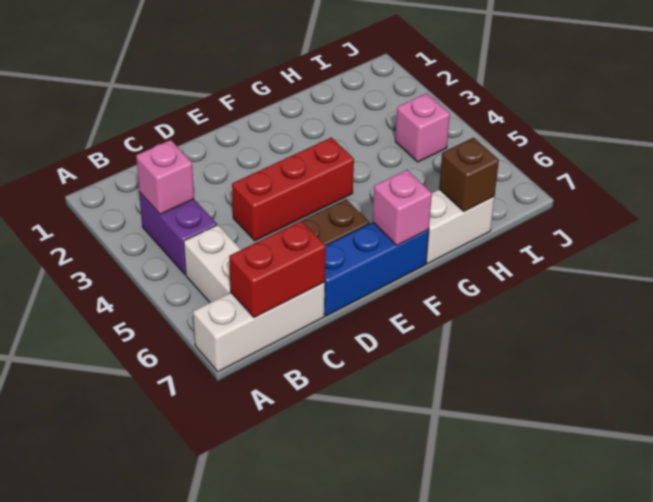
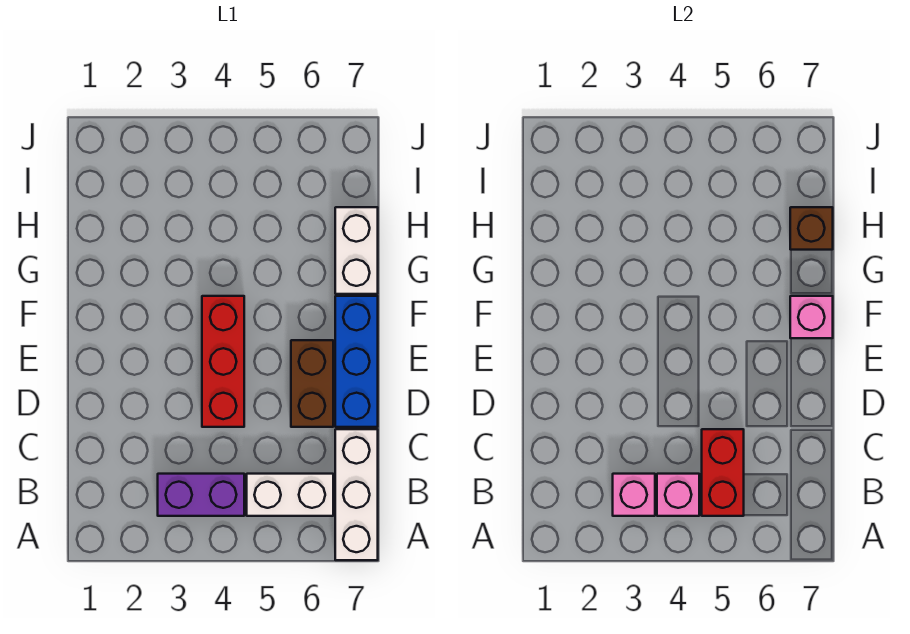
red brick B7:C7 level 2 -> red brick B5:C5 level 2
pink brick I4 level 1 -> pink brick B4 level 2

